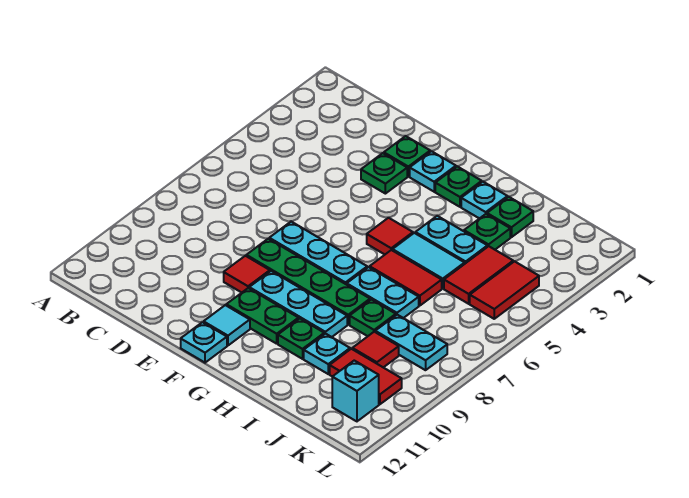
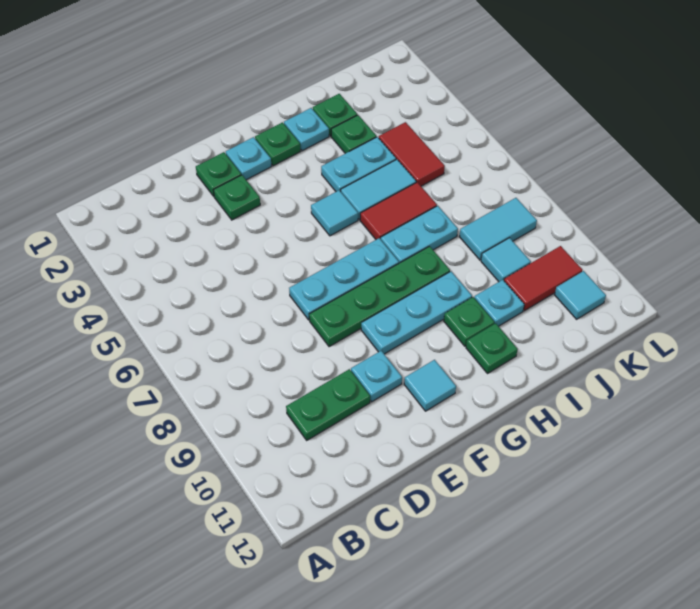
red tile E9 level 1 -> none
green plate F10:G10 level 1 -> green plate C10:D10 level 1
cyan plate F12 level 1 -> cyan plate E10 level 1
red tile G5 level 1 -> cyan tile G5 level 1
green plate I8 level 1 -> green plate H11 level 1
cyan plate J8:K8 level 1 -> cyan tile J8:K8 level 1
red tile J9 level 1 -> cyan tile J9 level 1
red tile K4:K5 level 1 -> none
cyan brick K11 level 1 -> cyan tile K11 level 1

